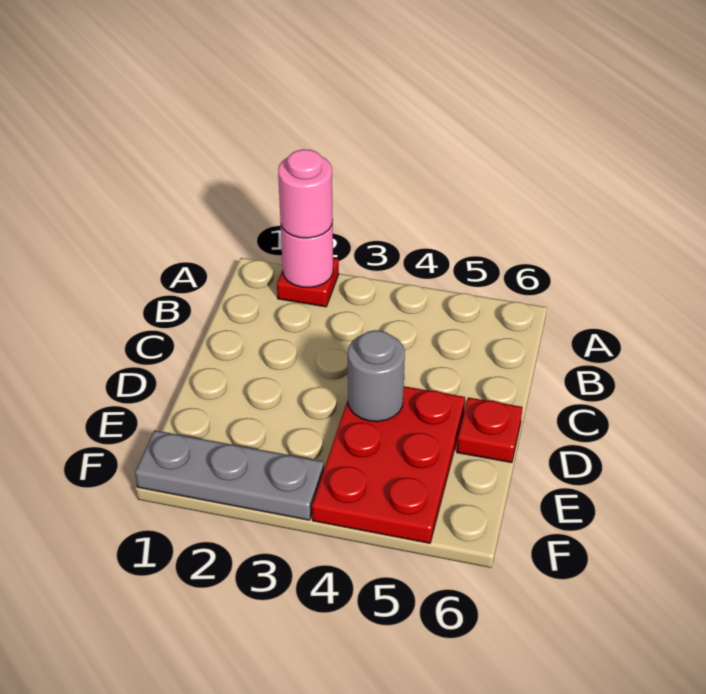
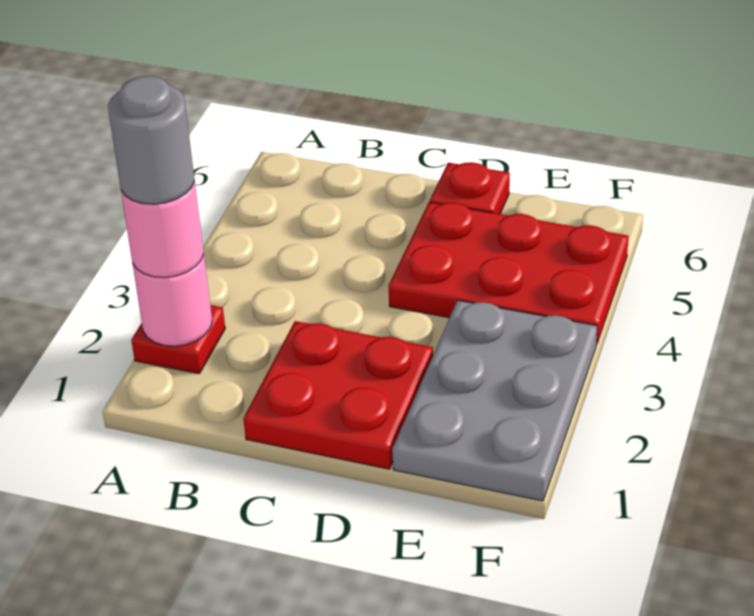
none -> red plate C1:D2 level 1
grey round brick D4 level 2 -> grey round brick A2 level 4
grey plate F1:F3 level 1 -> grey plate E1:F3 level 1

